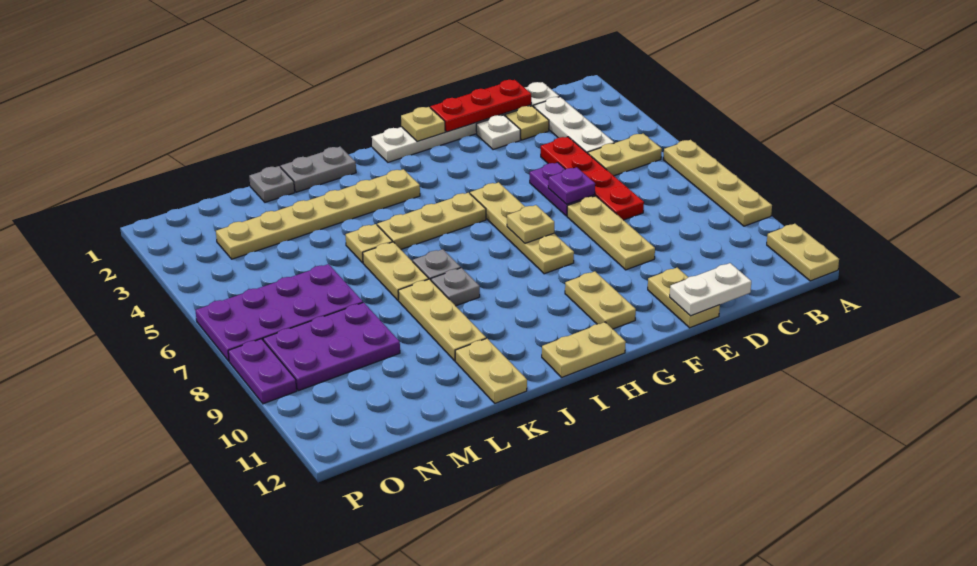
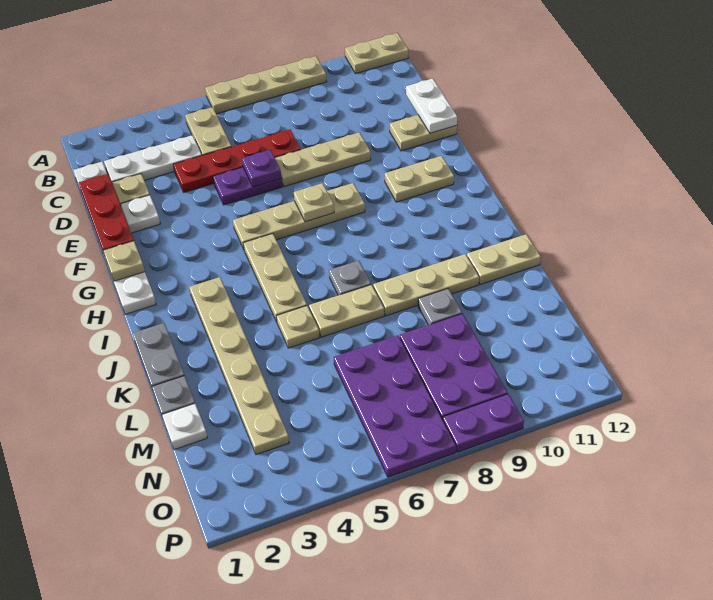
tan plate H12:I12 level 1 -> none
grey plate J8 level 1 -> grey plate L9 level 1
none -> white plate M1 level 1

